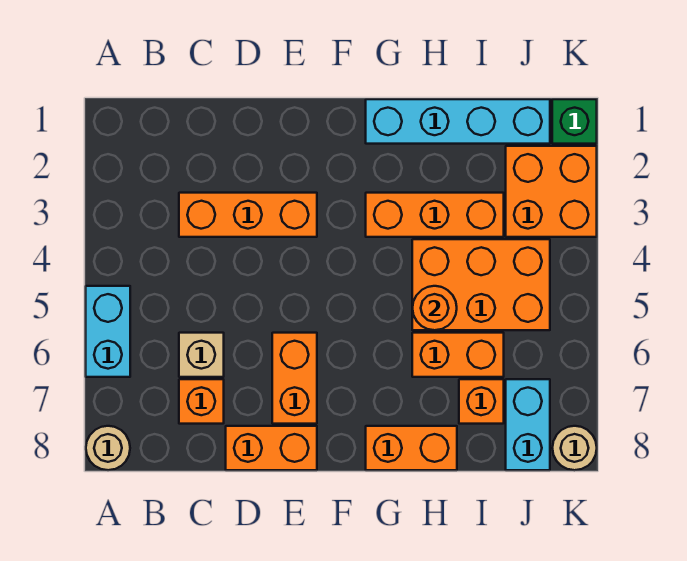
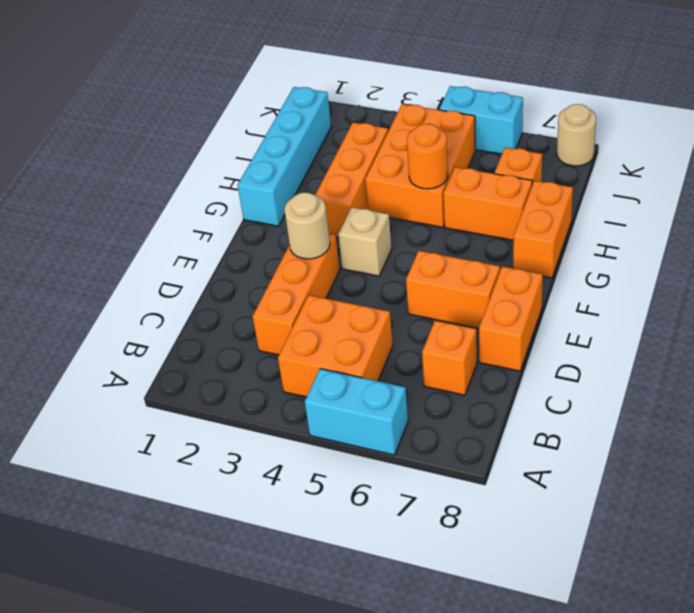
tan round brick A8 level 1 -> tan round brick E3 level 2
tan brick C6 level 1 -> tan brick F4 level 1
orange brick H6:I6 level 1 -> orange brick H6:H7 level 1
orange brick J2:K3 level 1 -> orange brick B4:C5 level 1
cyan brick J7:J8 level 1 -> cyan brick K5:K6 level 1
green brick K1 level 1 -> none

